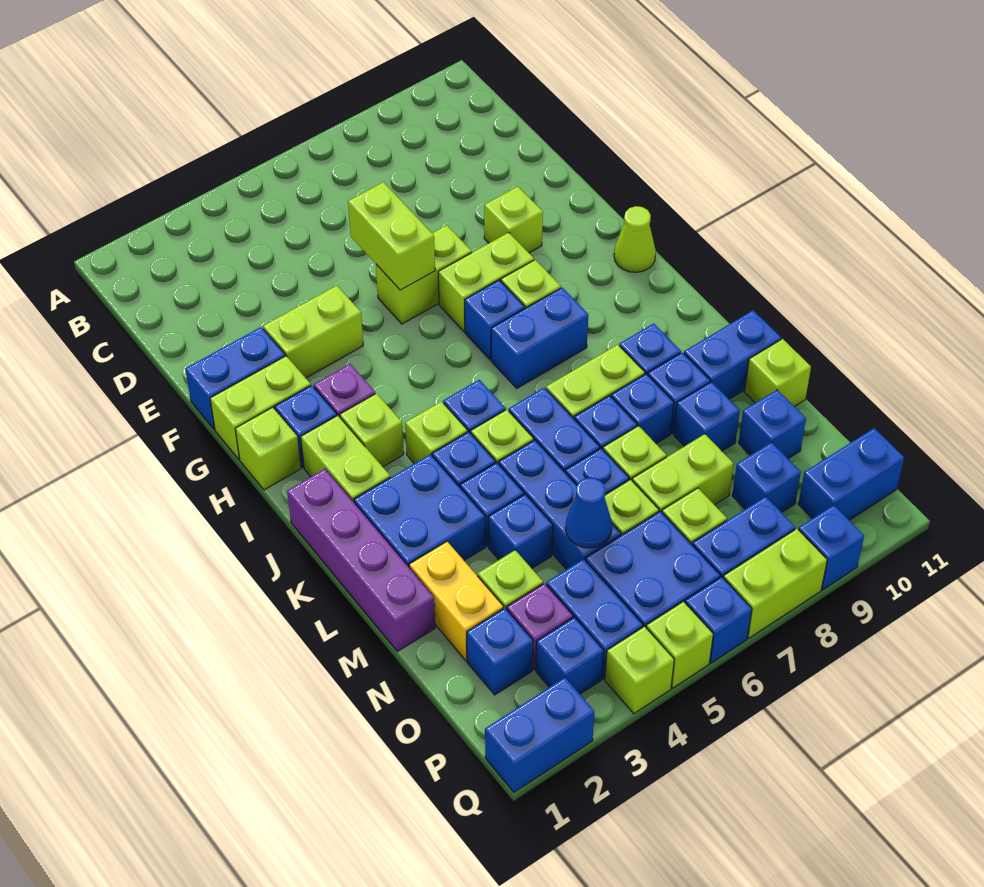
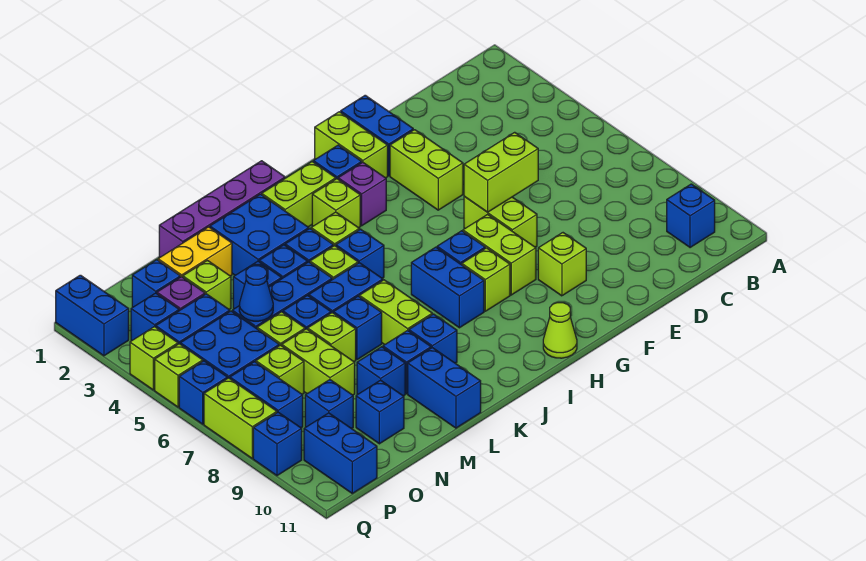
lime brick H1 level 1 -> none
blue brick L8 level 1 -> blue brick B10 level 1
lime brick M11 level 1 -> none

